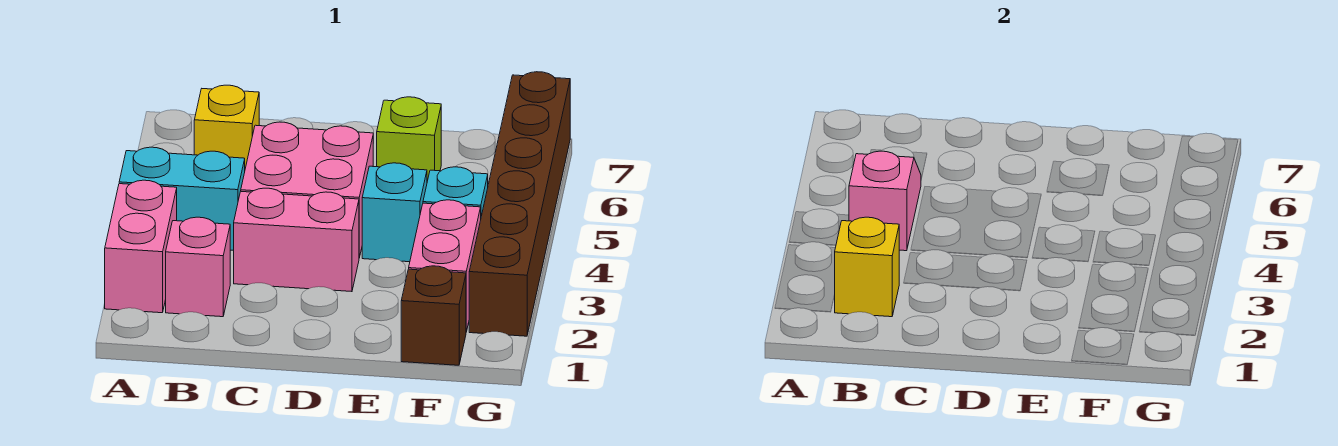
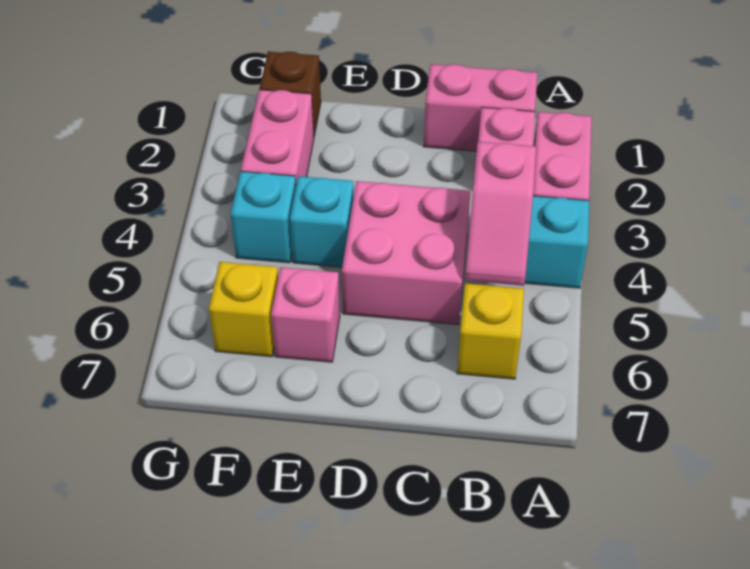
yellow brick B2 level 2 -> yellow brick F6 level 1
pink brick C3:D3 level 1 -> pink brick B1:C1 level 1
lime brick E6 level 1 -> pink brick E6 level 1
brown brick G2:G7 level 1 -> none

